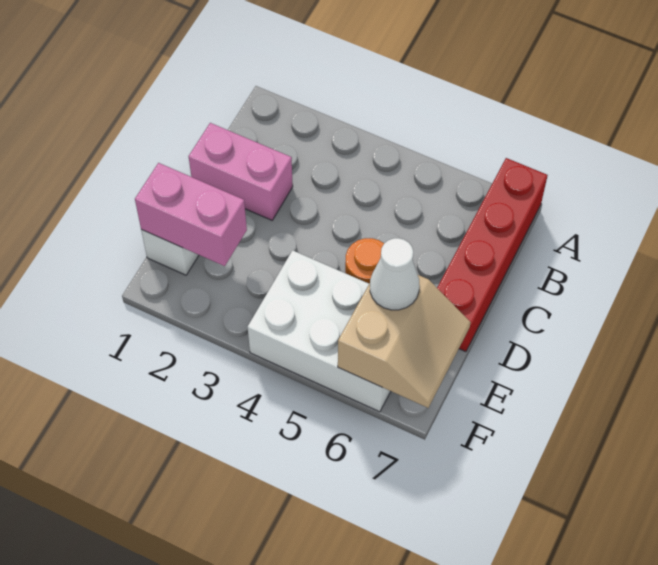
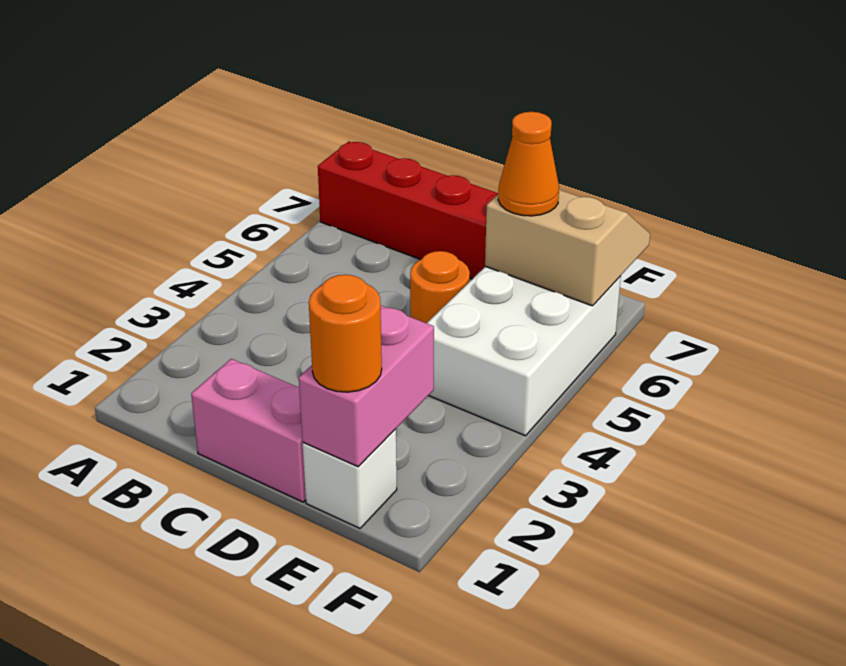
pink brick C1:C2 level 1 -> pink brick C1:D1 level 1
none -> orange round brick E1 level 3
white cone E6 level 3 -> orange cone E6 level 3

